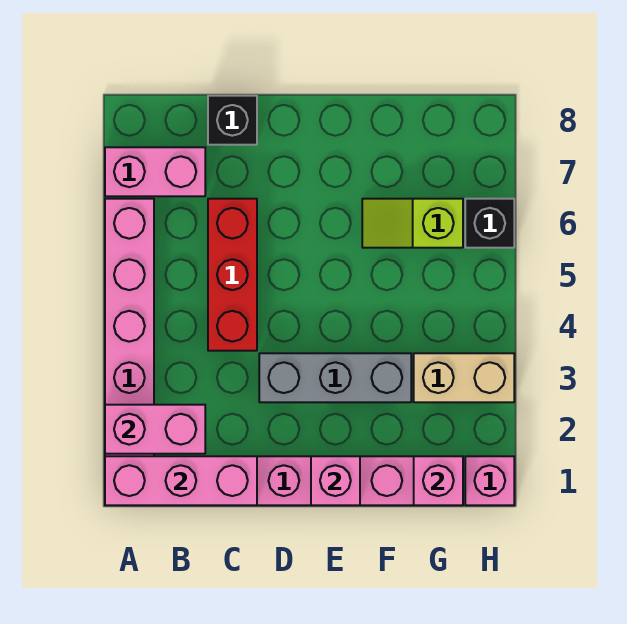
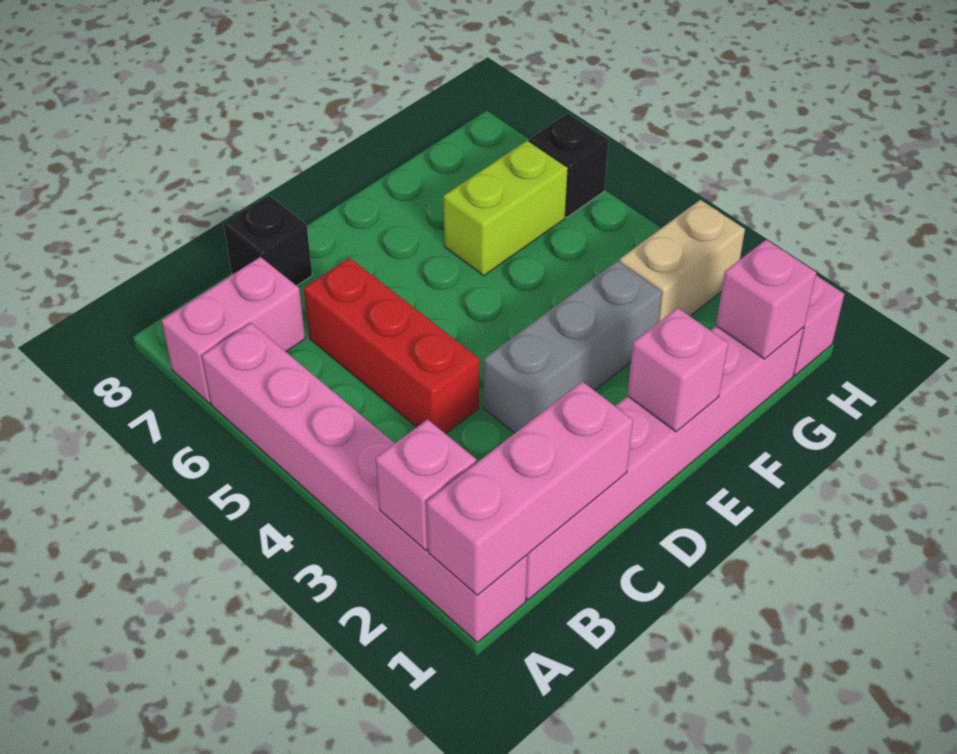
pink brick A2:B2 level 2 -> pink brick A2 level 2
lime slope F6:G6 level 1 top G -> lime brick F6:G6 level 1

